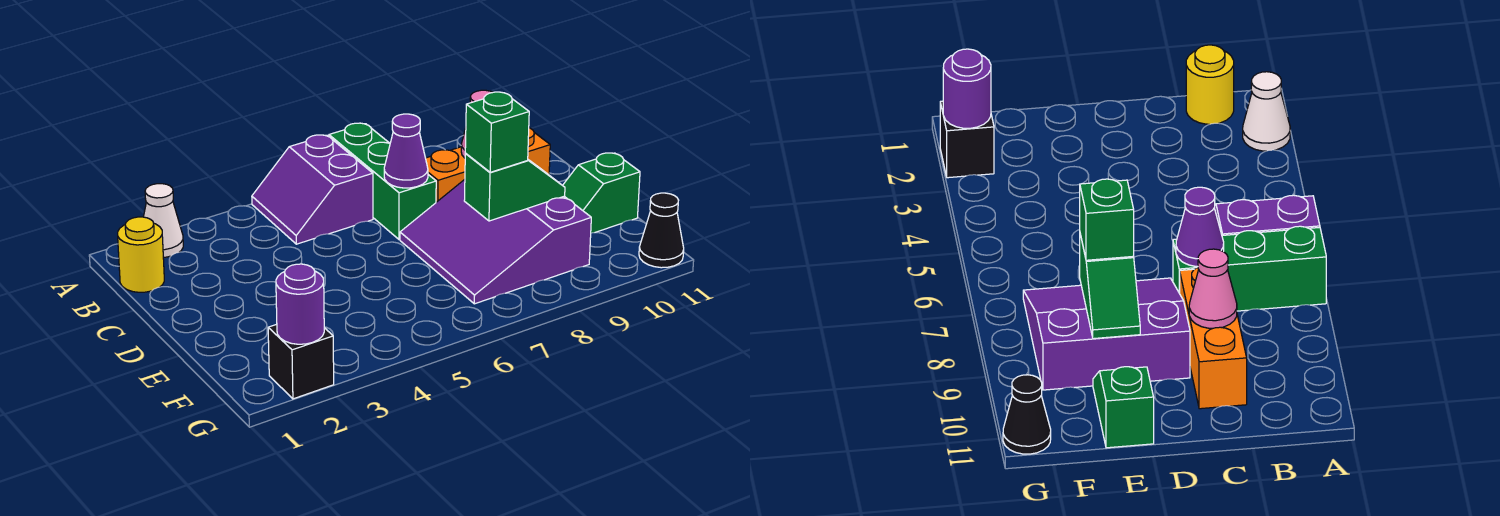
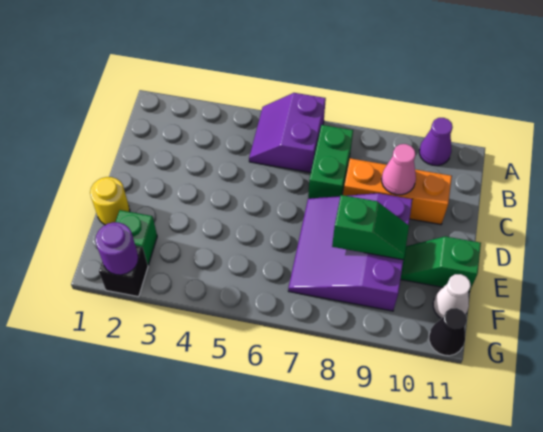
white cone A2 level 1 -> white cone F11 level 1
green brick A7:C7 level 1 -> green brick B7:C7 level 1
yellow round brick B1 level 1 -> yellow round brick E1 level 1
purple cone C7 level 2 -> purple cone A10 level 1
green brick E8 level 3 -> green brick F2 level 1

